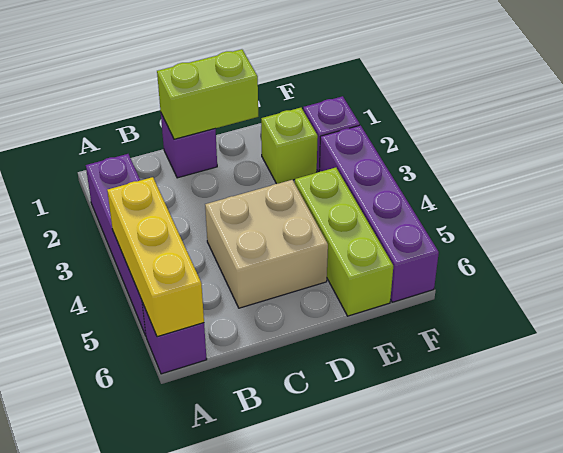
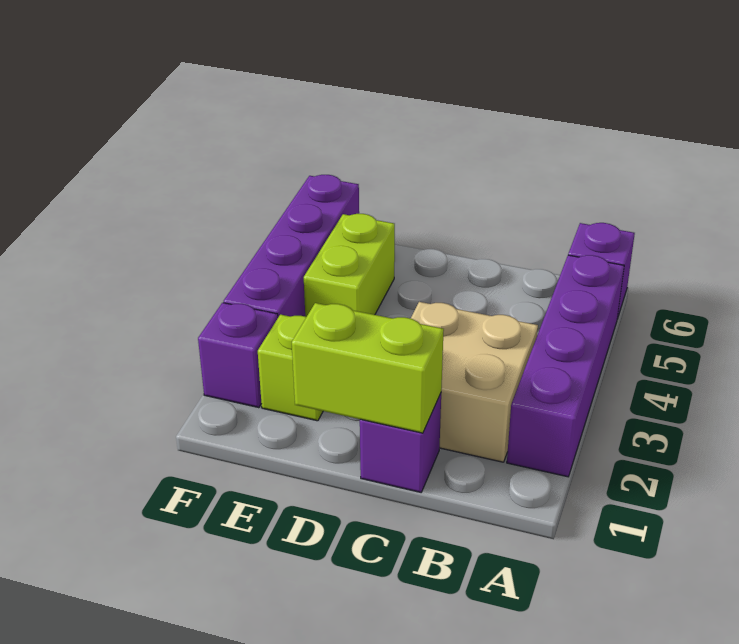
yellow brick A4:A6 level 2 -> none
tan brick C4:D5 level 1 -> tan brick B2:C3 level 1
lime brick E4:E6 level 1 -> lime brick E4:E5 level 1

